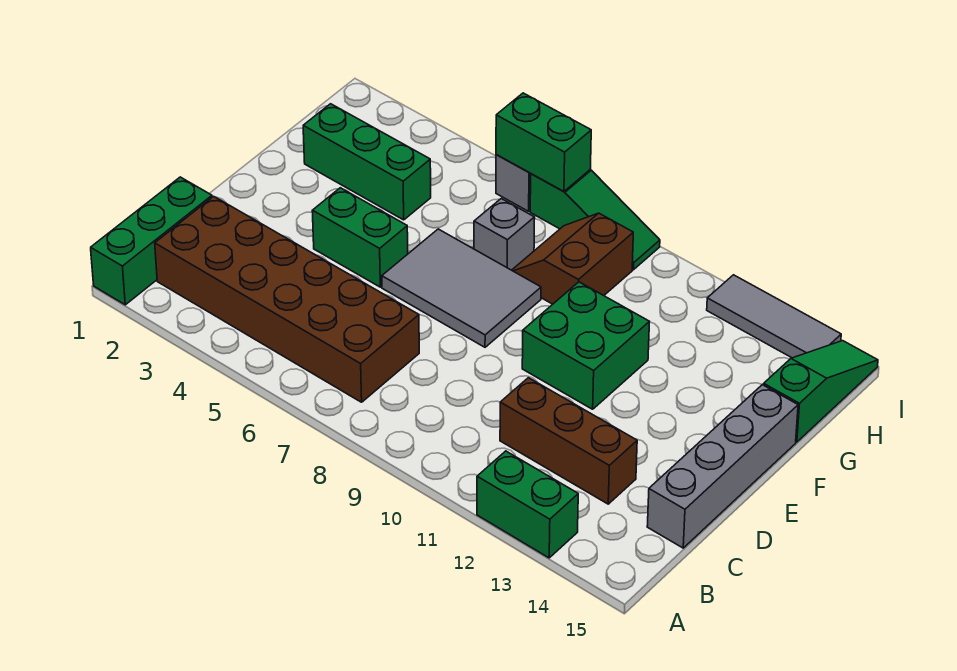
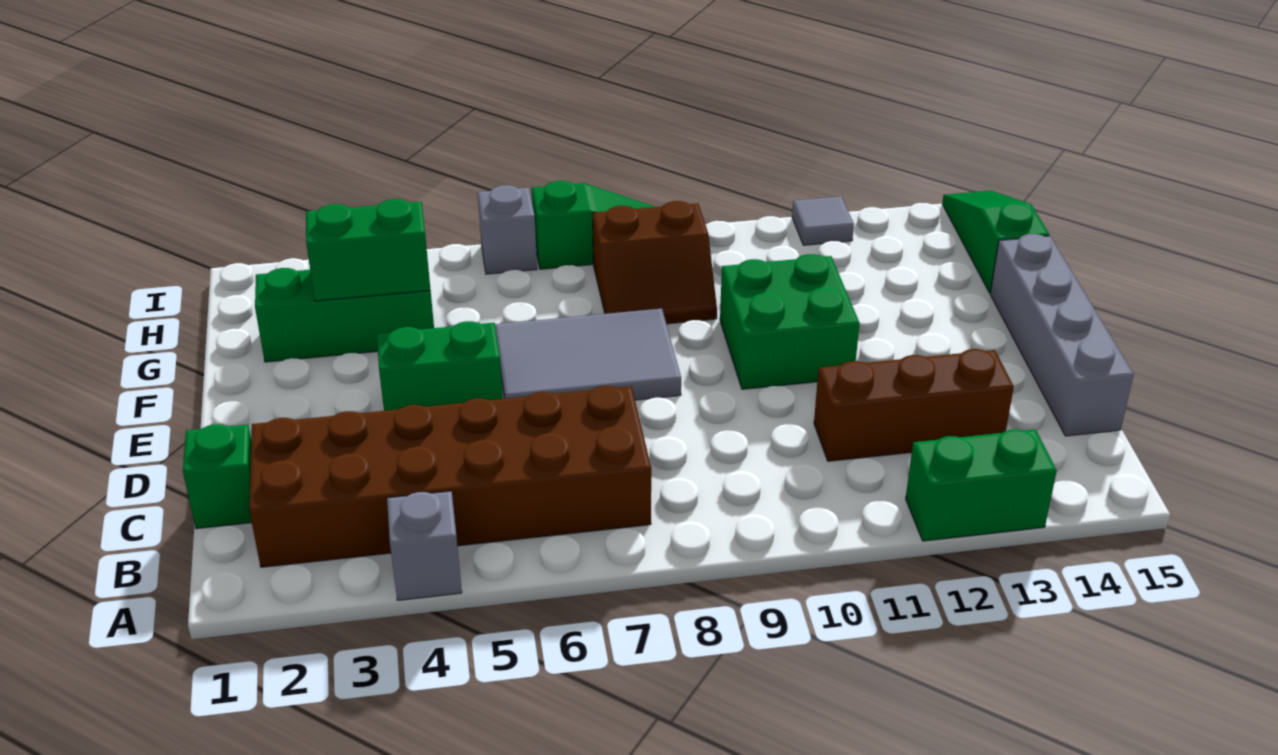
green brick A1:C1 level 1 -> green brick C1 level 1
grey brick G7 level 1 -> grey brick A4 level 1
brown slope G8:H9 level 1 top 9 -> brown slope G8:H9 level 1 top H
green brick I6:I7 level 2 -> green brick G3:G4 level 2
grey tile I12:I14 level 1 -> grey tile I12 level 1

